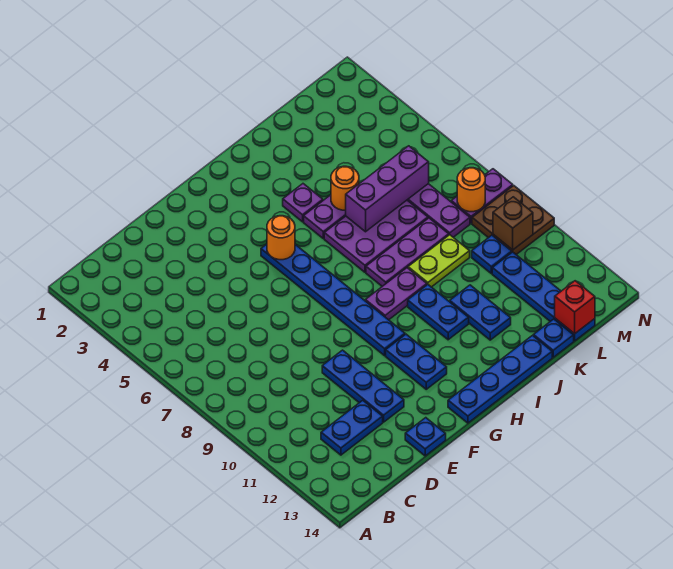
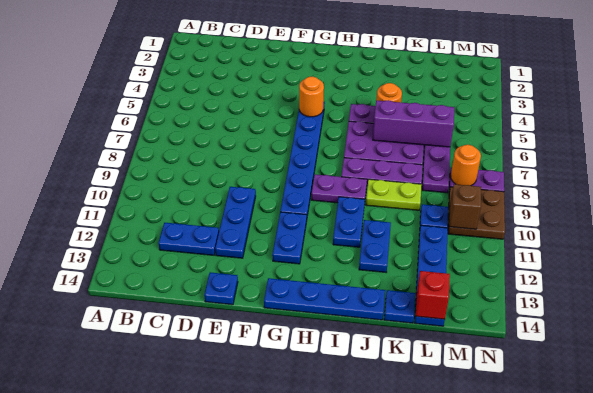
purple plate I4 level 1 -> none

